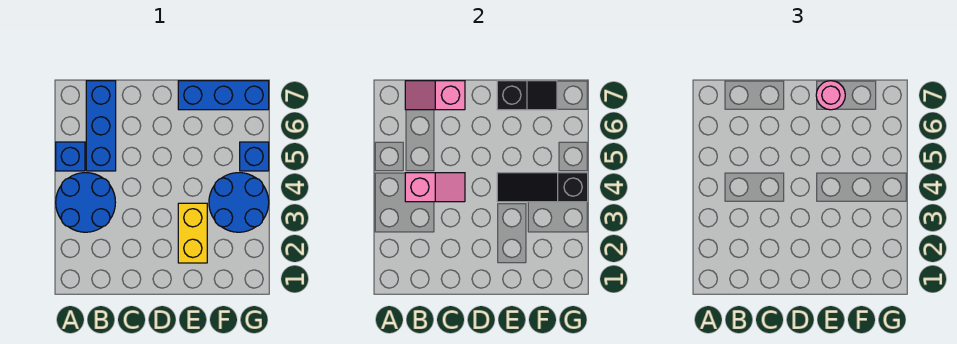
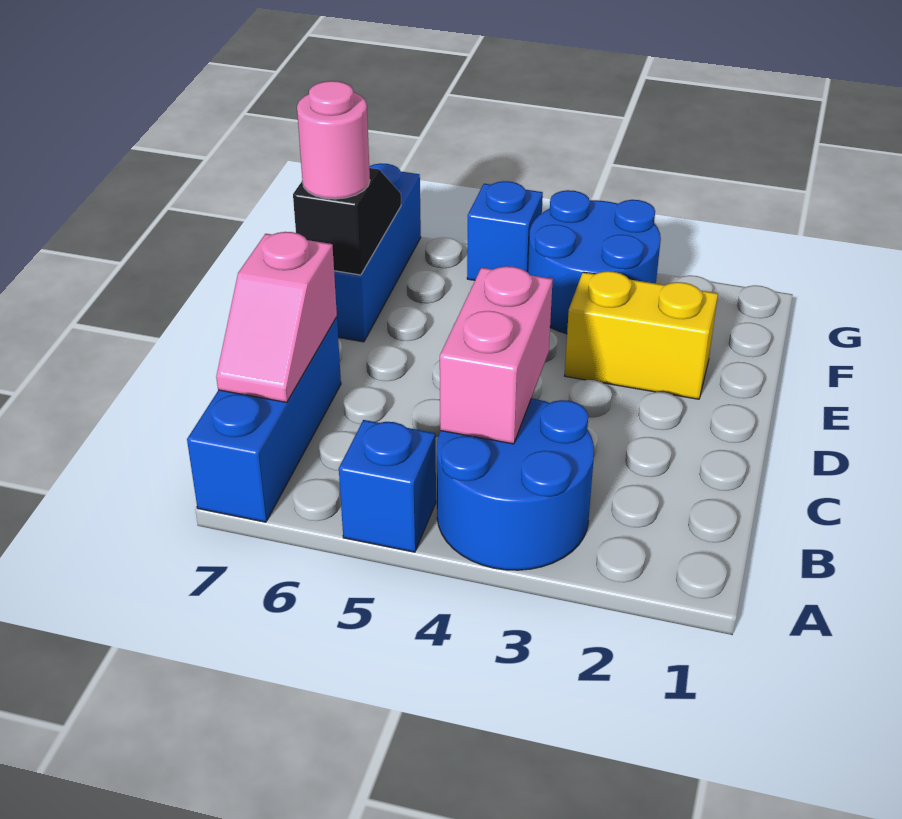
pink slope B4:C4 level 2 top B -> pink brick B4:C4 level 2
blue brick B5:B7 level 1 -> blue brick A7:C7 level 1
black slope E4:G4 level 2 top G -> none

